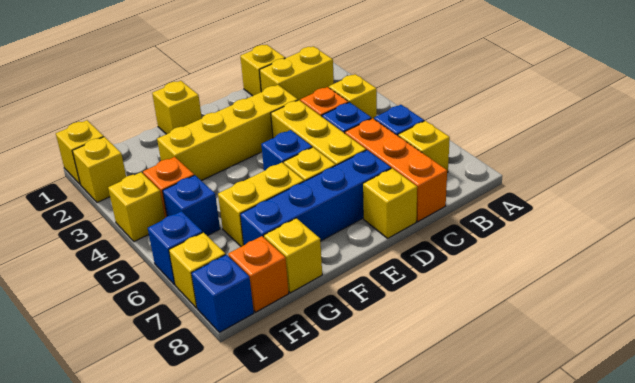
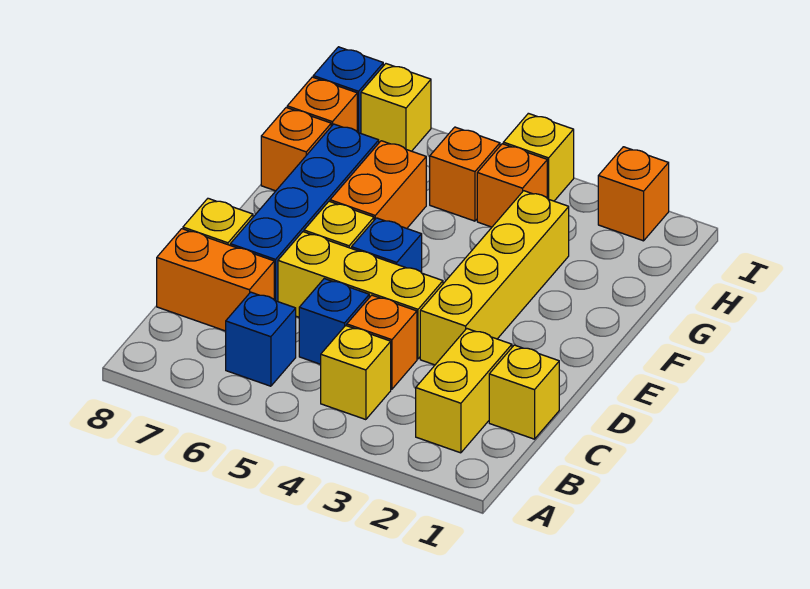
yellow brick B7 level 1 -> none
orange brick C6:C8 level 1 -> orange brick C7:C8 level 1
yellow brick F1 level 1 -> none
yellow brick F6:G6 level 1 -> orange brick F6:G6 level 1
yellow brick G8 level 1 -> orange brick G8 level 1
blue brick H5 level 1 -> orange brick H5 level 1
yellow brick I1 level 1 -> none
yellow brick I2 level 1 -> orange brick I2 level 1
blue brick I6 level 1 -> none

